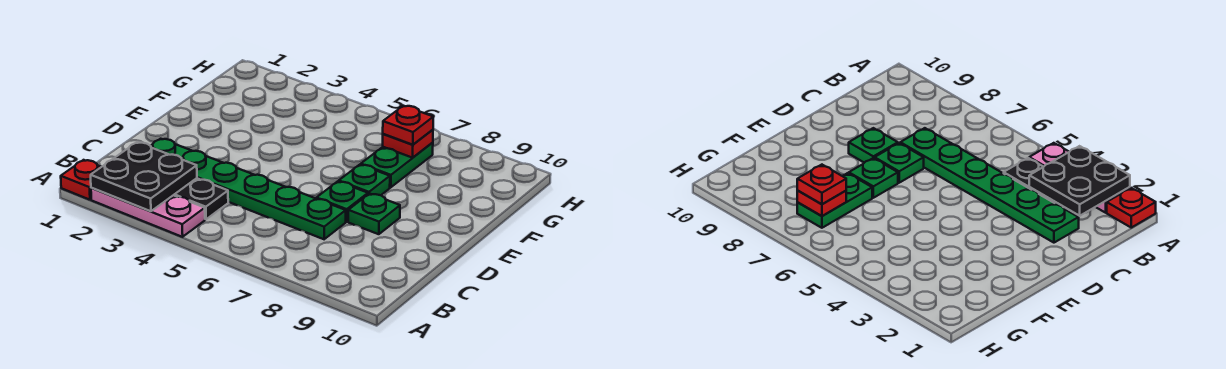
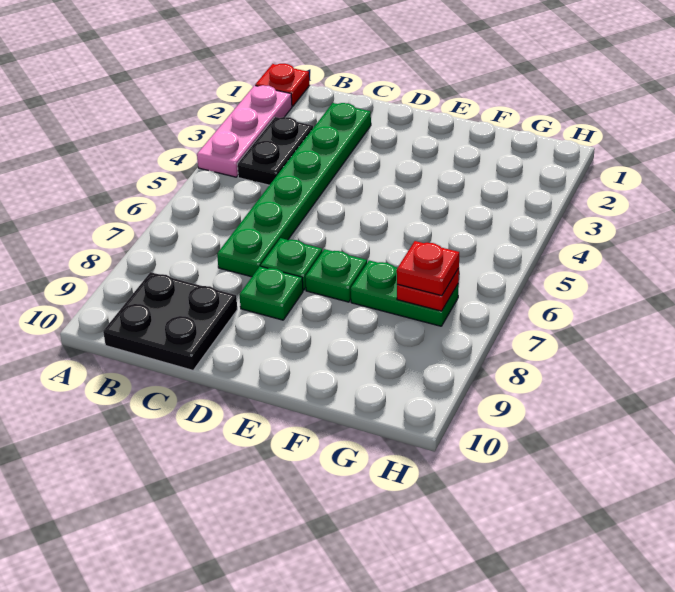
black plate A2:B3 level 2 -> black plate B9:C10 level 1

